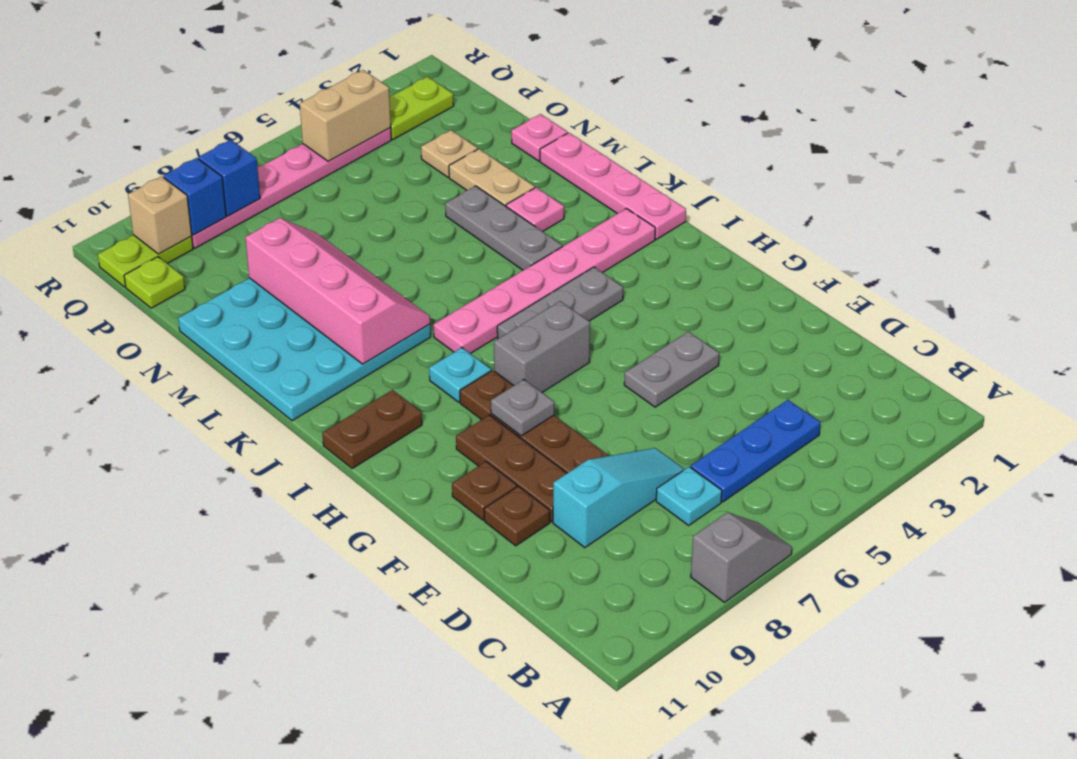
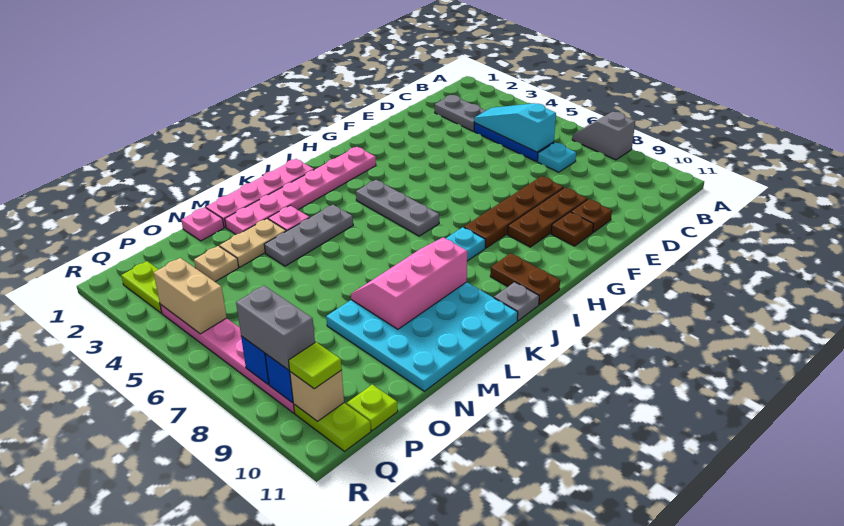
cyan slope D7:D9 level 1 top 9 -> cyan slope C4:C6 level 2 top 6
grey plate F4:F5 level 1 -> grey plate C2:C3 level 1
grey plate G8 level 2 -> grey plate J11 level 1
grey brick H6:H7 level 1 -> grey brick Q8:Q9 level 3
pink plate J2:J7 level 1 -> pink plate H2:M2 level 1
pink slope K8:N9 level 2 top 9 -> pink slope K8:M9 level 2 top 9
none -> lime tile Q10 level 3

